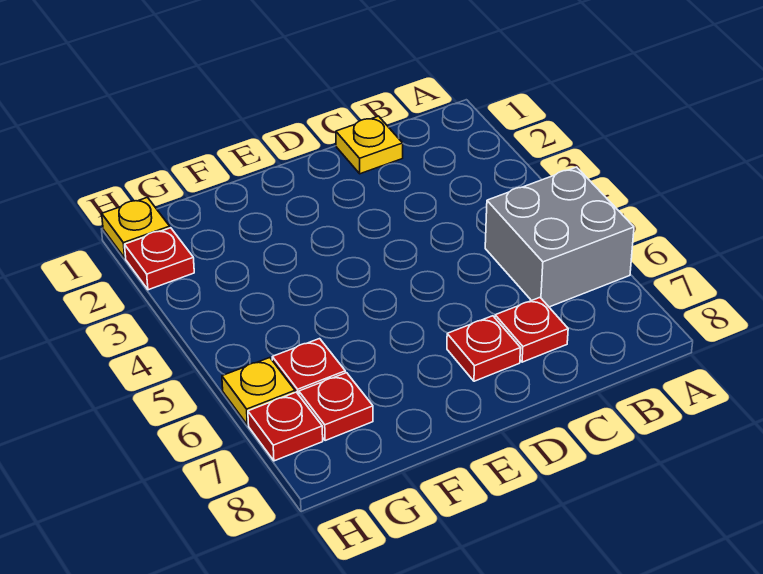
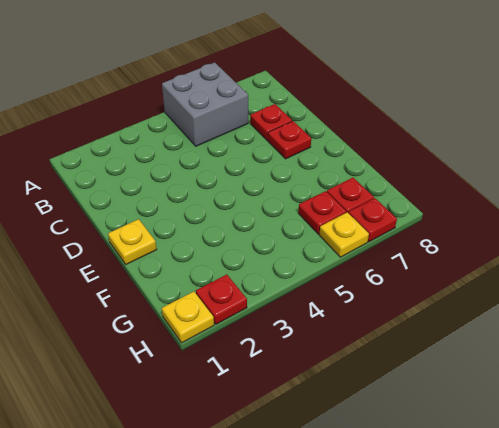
yellow plate C1 level 1 -> yellow plate E1 level 1

